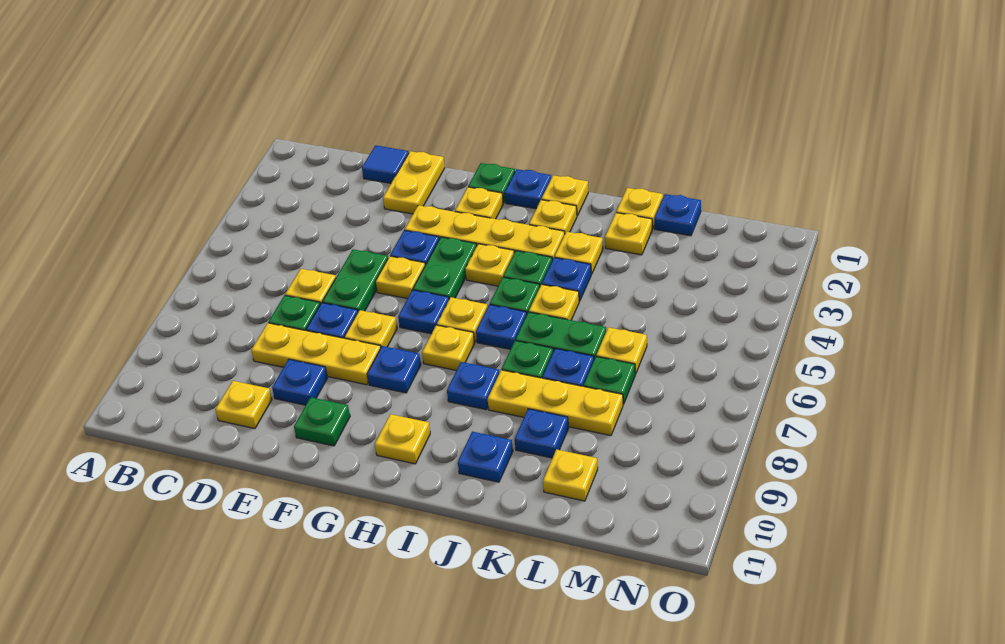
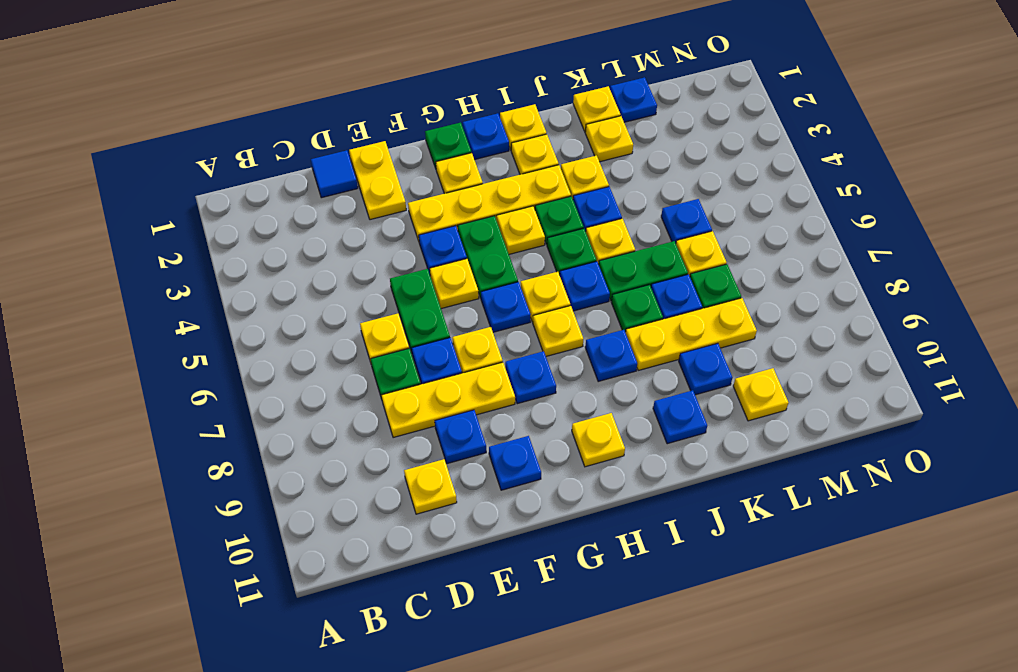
green plate F10 level 1 -> blue plate F10 level 1
none -> blue plate L5 level 1

